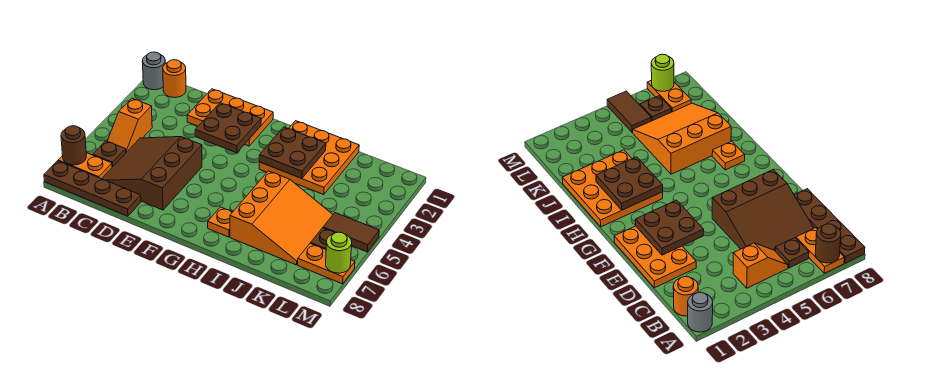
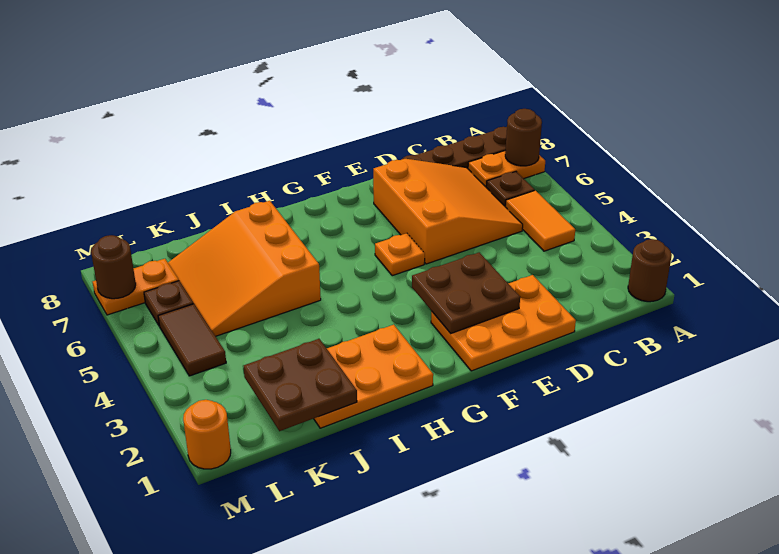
grey round brick A1 level 1 -> brown round brick A1 level 1
orange round brick B1 level 1 -> orange round brick M1 level 1
orange slope B4:B5 level 1 top 4 -> orange tile B4:B5 level 1
brown slope C5:E7 level 1 top E -> orange slope C5:E7 level 1 top E
orange plate H1:J3 level 1 -> orange plate H1:J2 level 1
brown plate H2:I3 level 2 -> brown plate J1:K2 level 2
orange plate H7 level 1 -> orange plate F5 level 1
brown tile L5:M5 level 1 -> brown tile L4:L5 level 1
lime round brick M7 level 2 -> brown round brick M7 level 2

